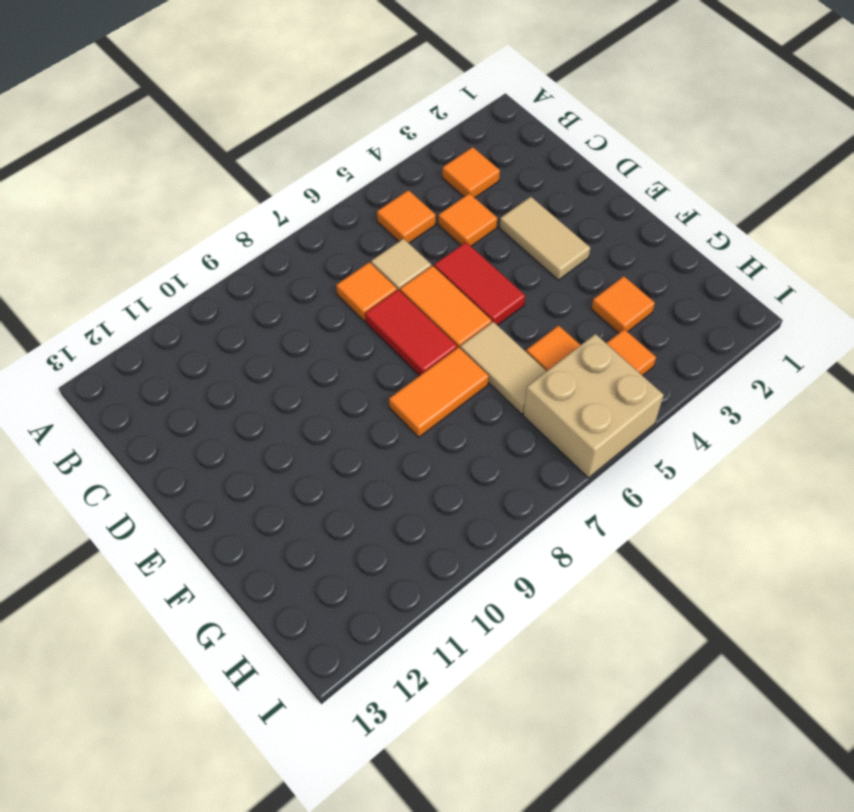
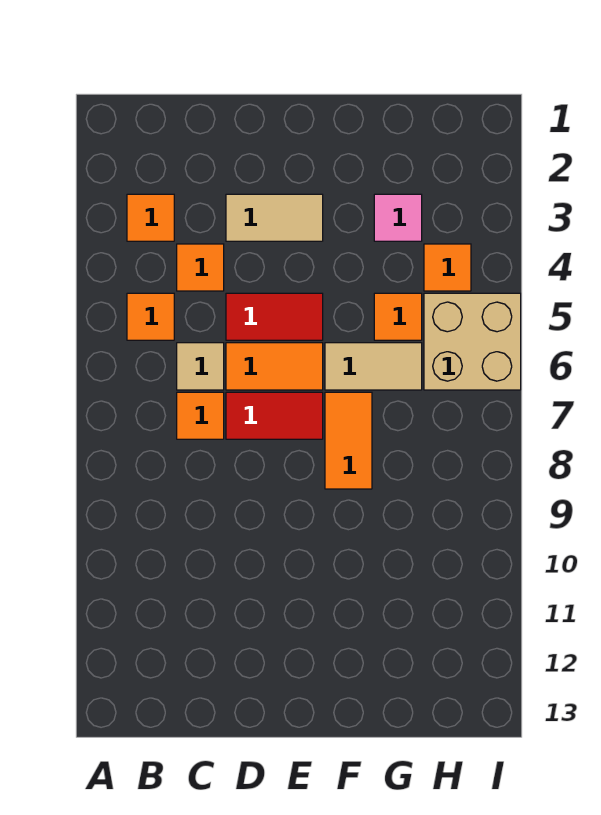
orange tile G3 level 1 -> pink tile G3 level 1

